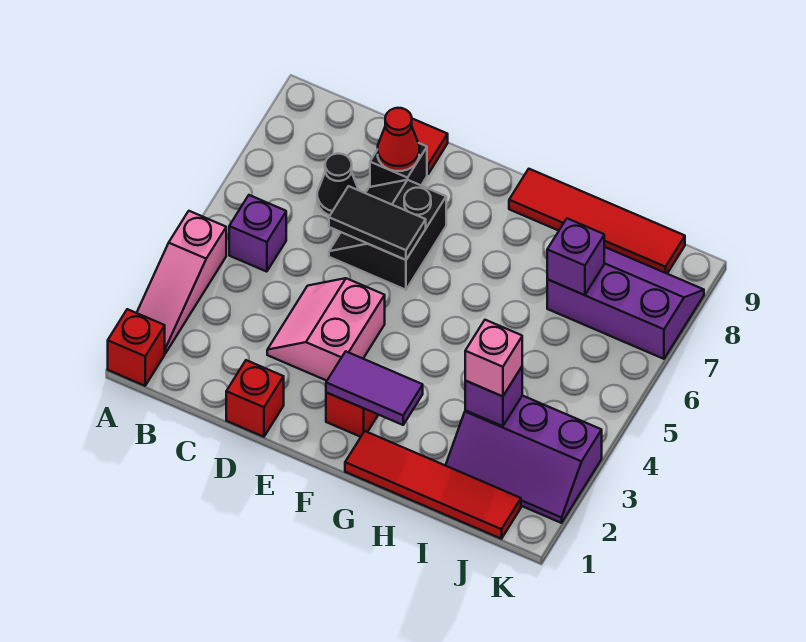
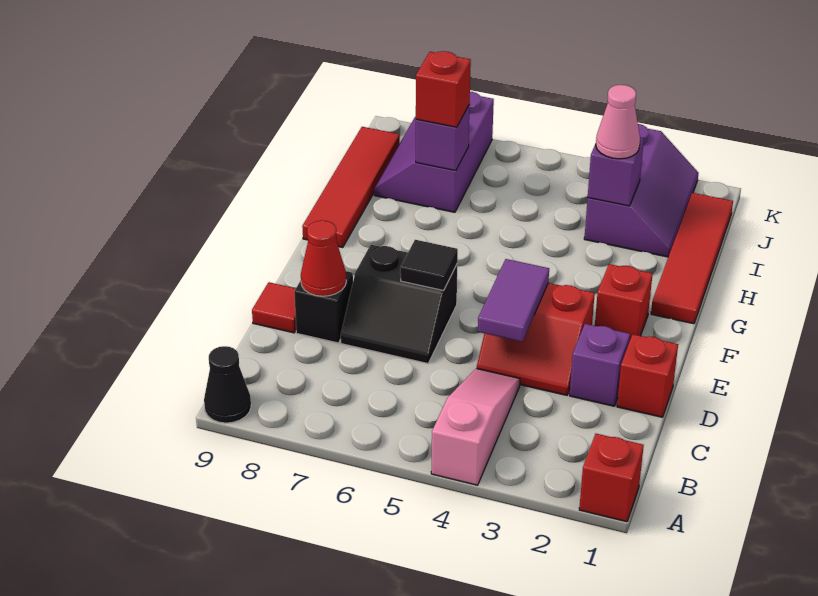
pink slope A2:A4 level 1 top 4 -> pink slope A4:C4 level 1 top A
purple brick B5 level 1 -> purple brick D2 level 1
black cone C7 level 1 -> black cone A9 level 1
pink slope D3:E4 level 1 top E -> red slope D3:E4 level 1 top E
black tile D6:E6 level 2 -> black tile E6 level 2
purple tile F2:G2 level 2 -> purple tile D4:E4 level 2
pink brick I3 level 3 -> pink cone I3 level 3
none -> red brick I7 level 3

